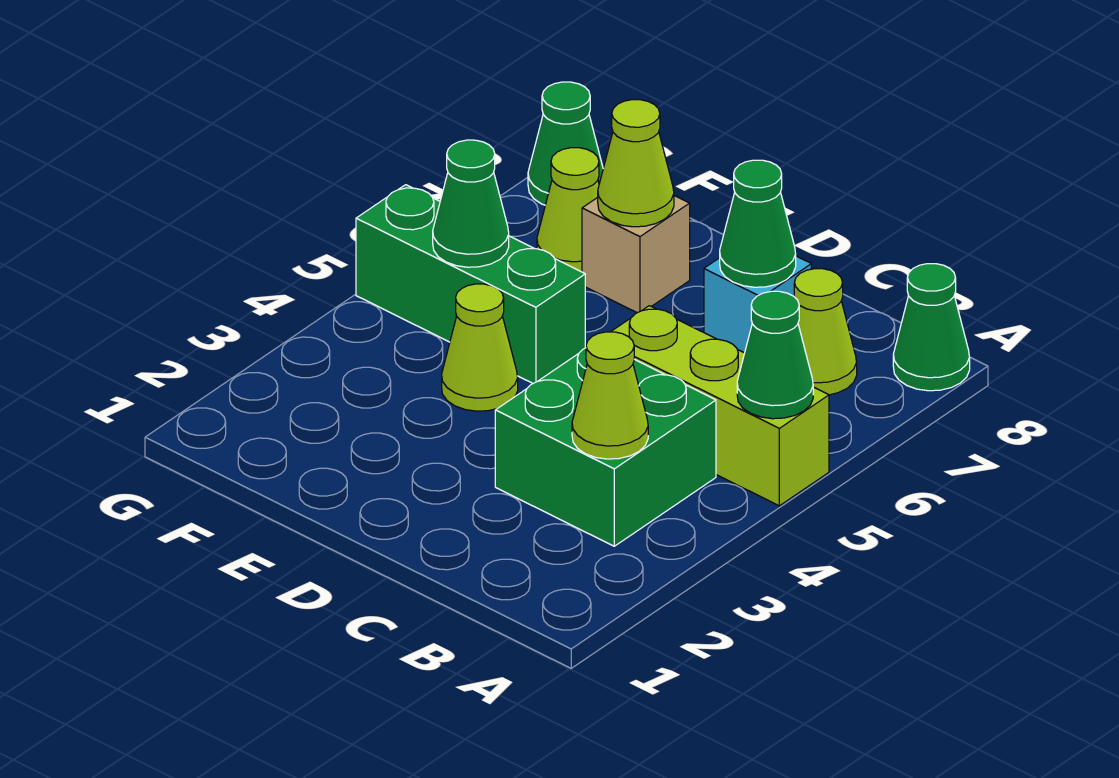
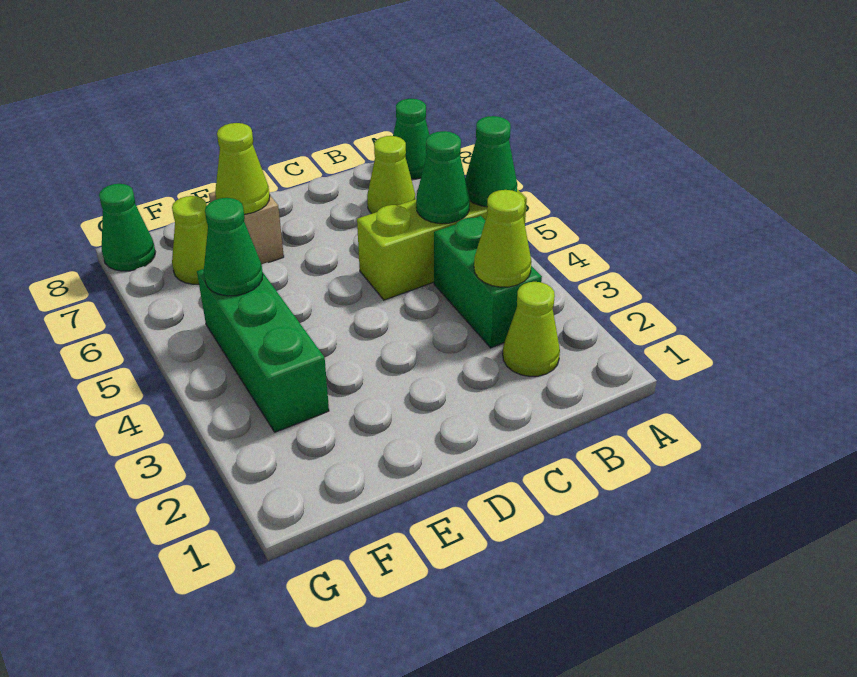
green brick B3:C4 level 1 -> green brick B3:B4 level 1
cyan brick C7 level 1 -> none
green cone C7 level 2 -> green cone B5 level 2
lime cone E4 level 1 -> lime cone B2 level 1
green brick E5:G5 level 1 -> green brick F3:F5 level 1

